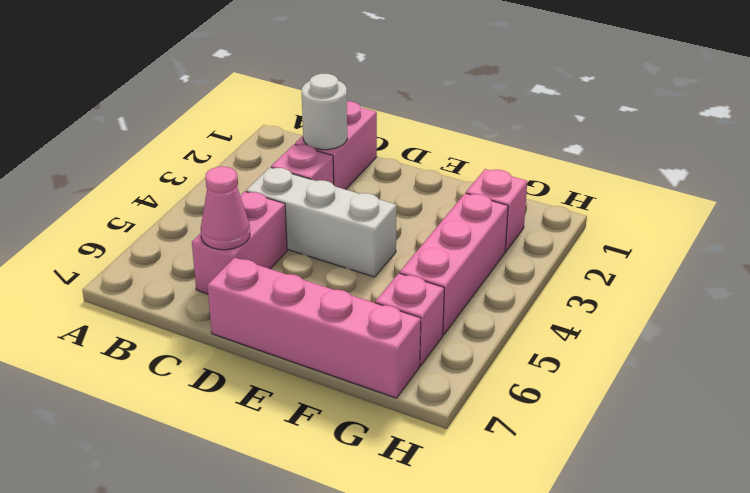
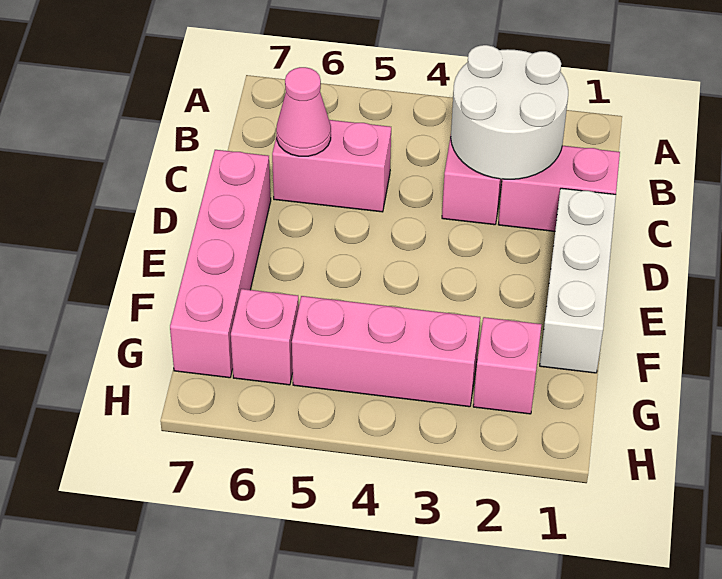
white round brick C2 level 2 -> white round brick B2:C3 level 2
white brick C4:E4 level 1 -> white brick D1:F1 level 1

